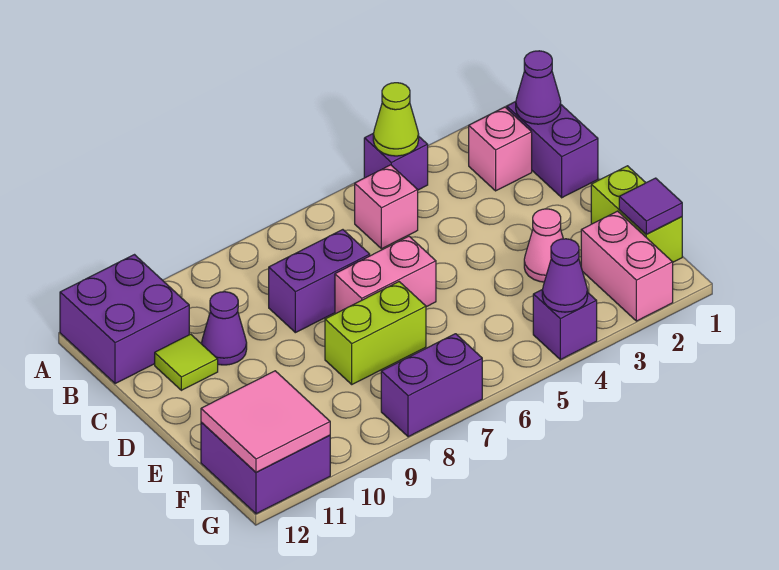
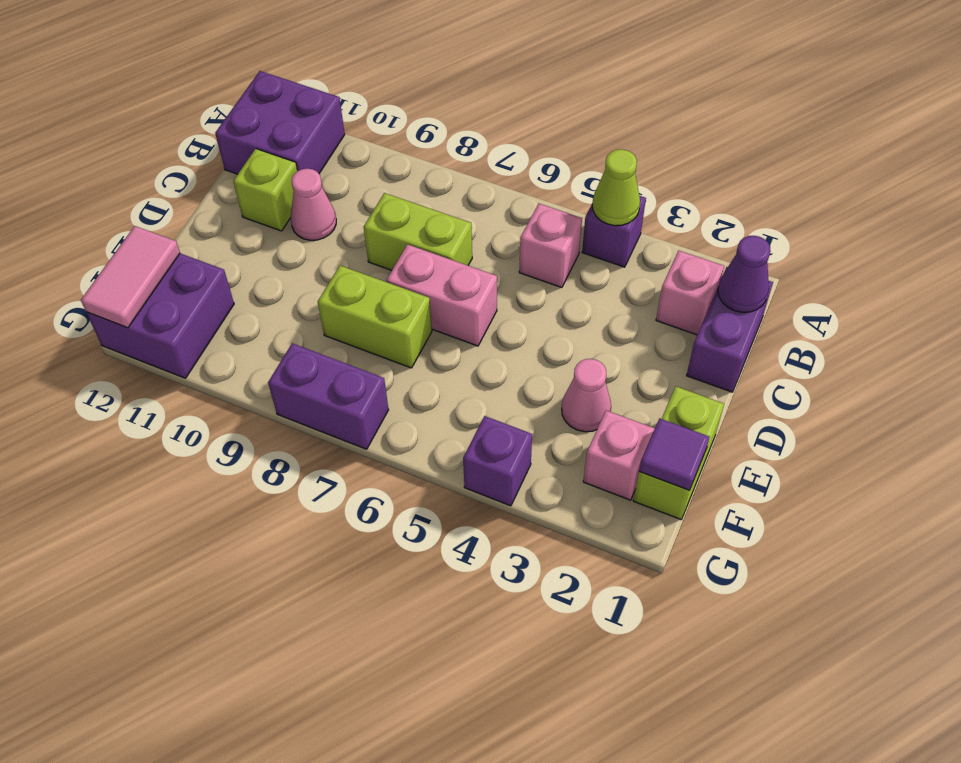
purple brick C7:C8 level 1 -> lime brick C7:C8 level 1
purple cone C10 level 1 -> pink cone C10 level 1
lime tile C11 level 1 -> lime brick C11 level 1
pink brick F2:G2 level 1 -> pink brick F2 level 1
pink tile F11:G12 level 2 -> pink tile F12:G12 level 2
purple cone G4 level 2 -> none

